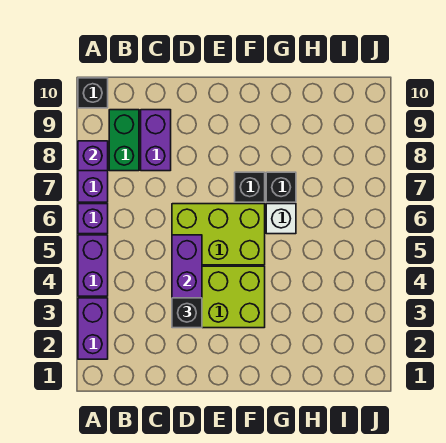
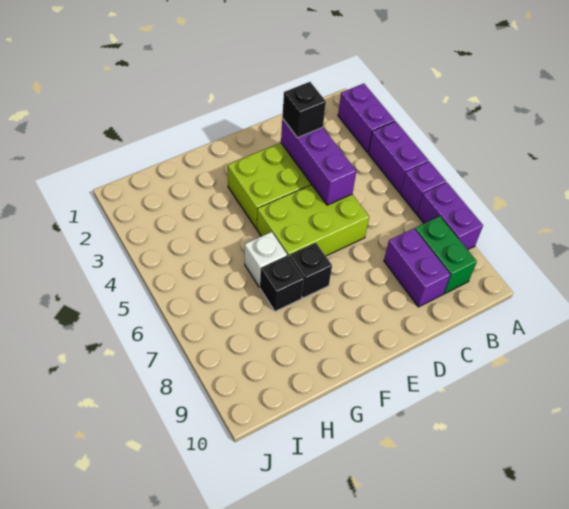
purple brick A8 level 2 -> none
black brick A10 level 1 -> none

